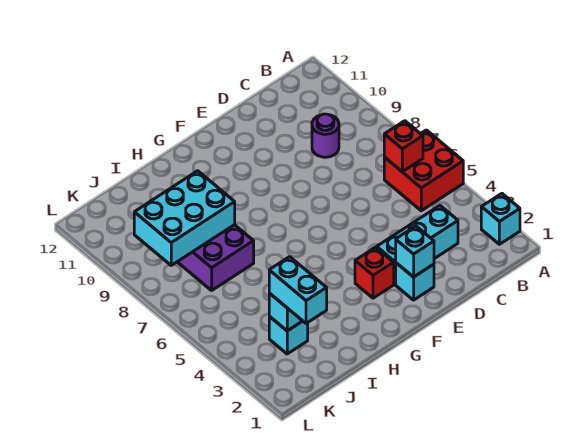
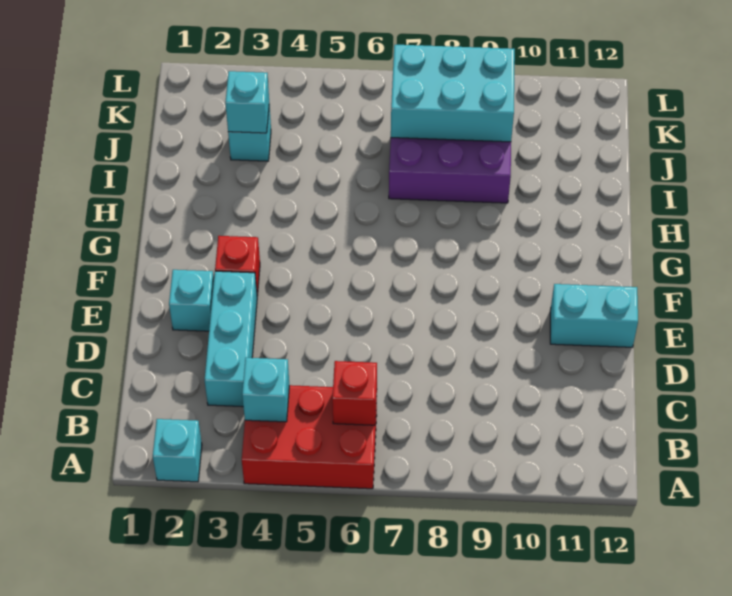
red brick A5:B6 level 1 -> red brick A4:B6 level 1
purple round brick C9 level 1 -> none
cyan brick E2 level 2 -> cyan brick B4 level 2
cyan brick I8:K9 level 2 -> cyan brick J7:K9 level 2
cyan brick J2:J3 level 3 -> cyan brick E11:E12 level 1

